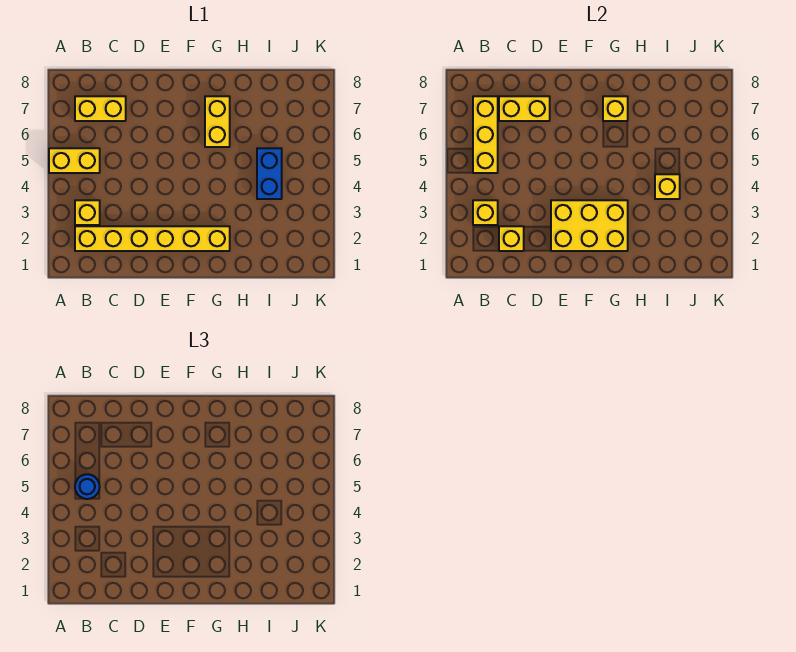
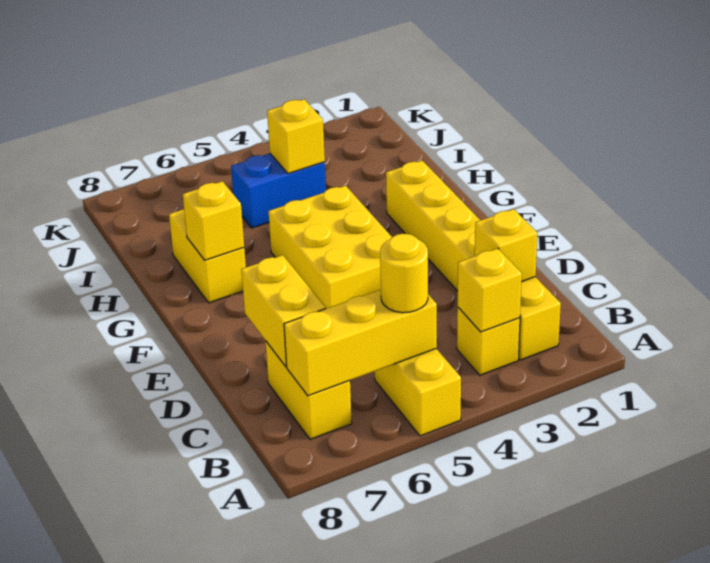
blue round brick B5 level 3 -> yellow round brick B5 level 3
yellow brick E2:G3 level 2 -> yellow brick E4:G5 level 1
yellow brick G6:G7 level 1 -> yellow brick G7:H7 level 1

